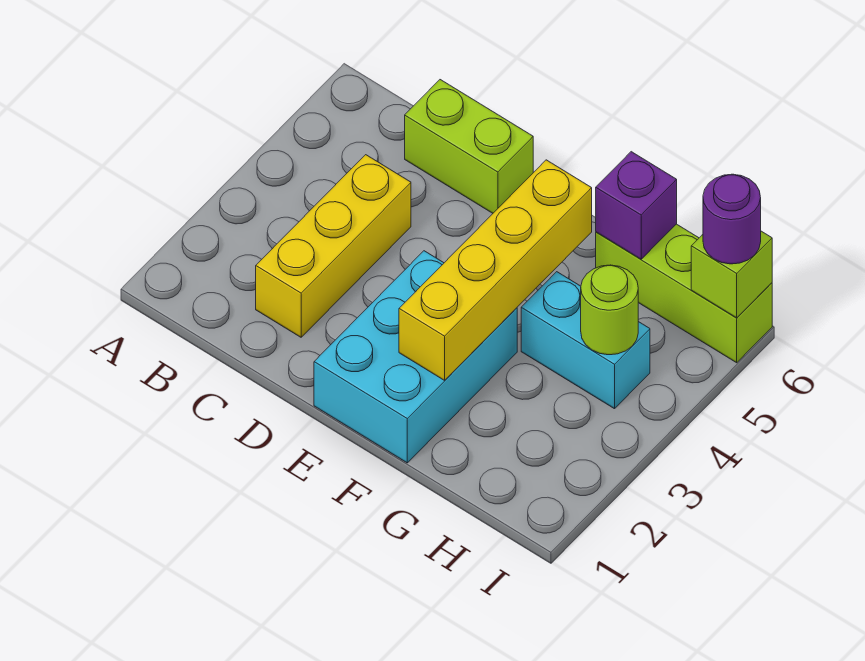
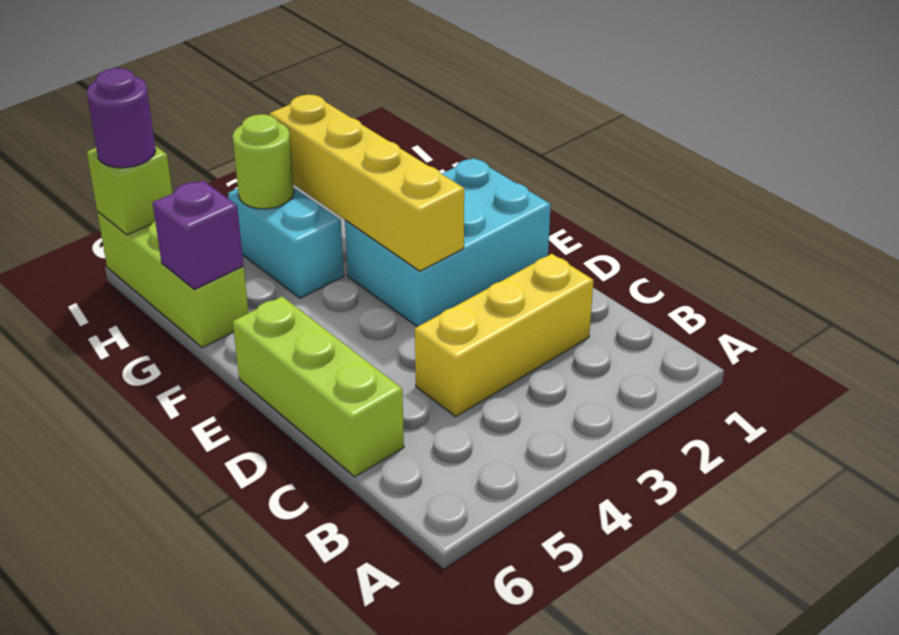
lime brick C6:D6 level 1 -> lime brick C6:E6 level 1
yellow brick F2:F5 level 2 -> yellow brick E3:H3 level 2

